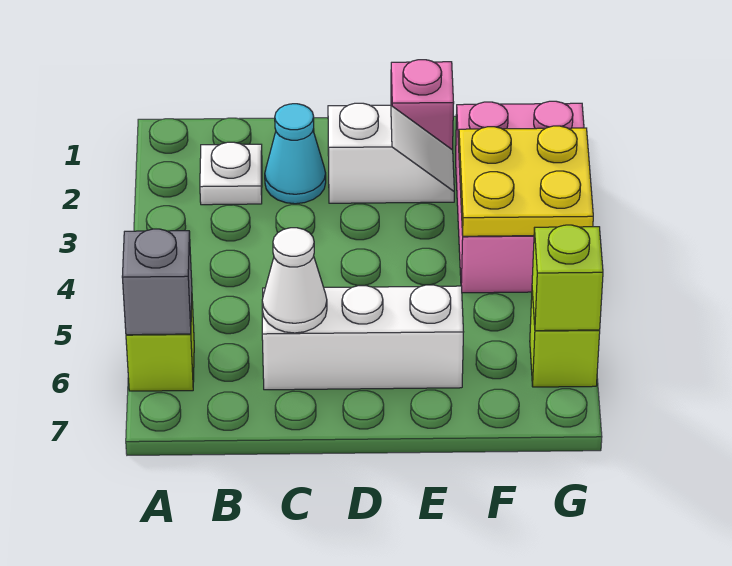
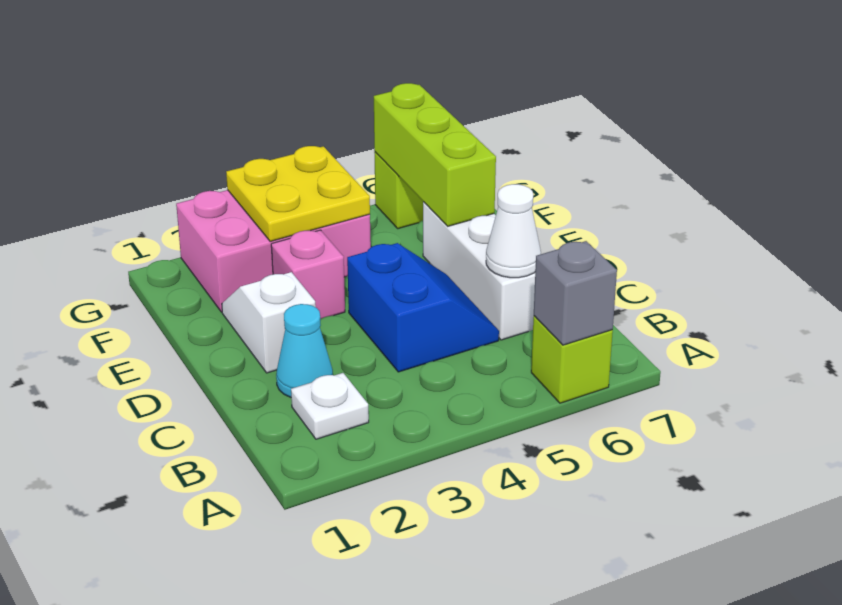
none -> blue slope C4:D5 level 1 top 4
pink brick E1 level 1 -> pink brick E3 level 1
lime brick G6 level 2 -> lime brick E6:G6 level 2

